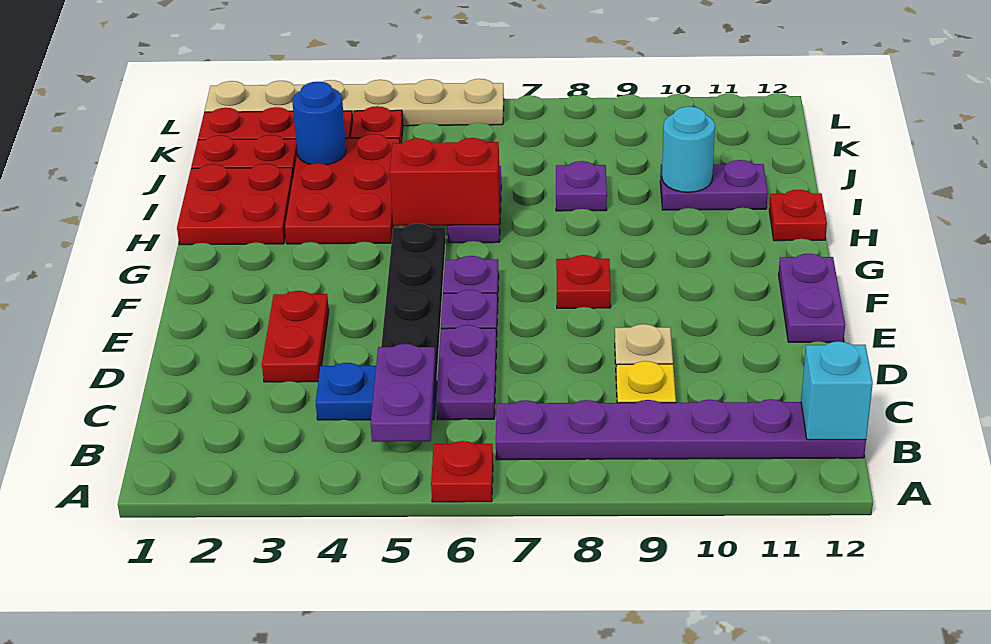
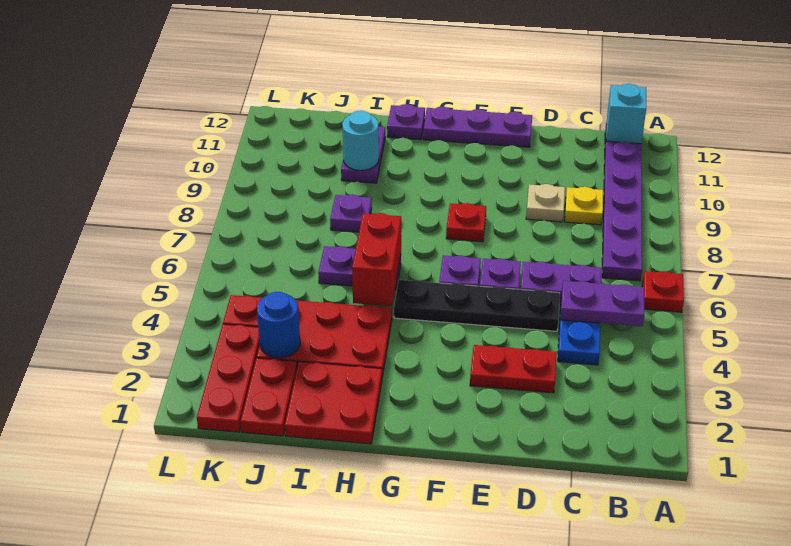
purple plate E12:F12 level 1 -> purple plate E12:G12 level 1
red plate H12 level 1 -> purple plate H12 level 1
tan plate L1:L6 level 1 -> none

